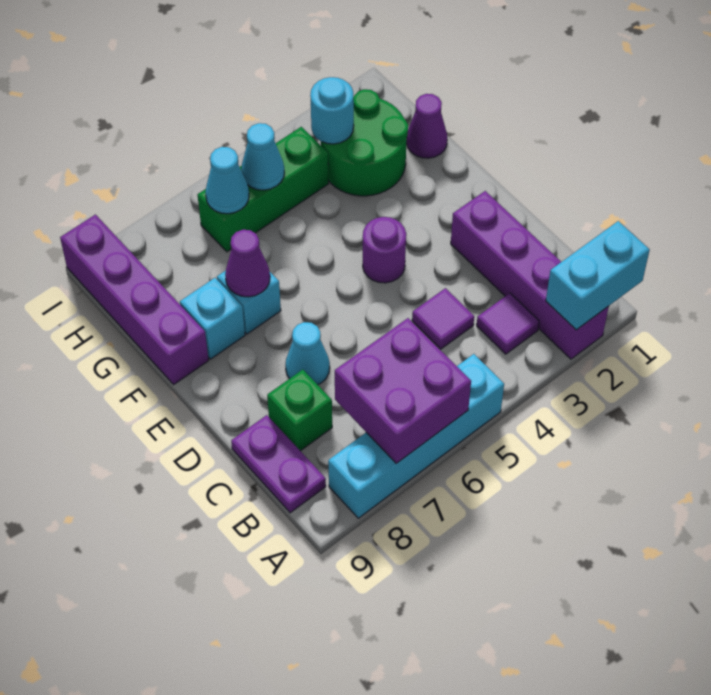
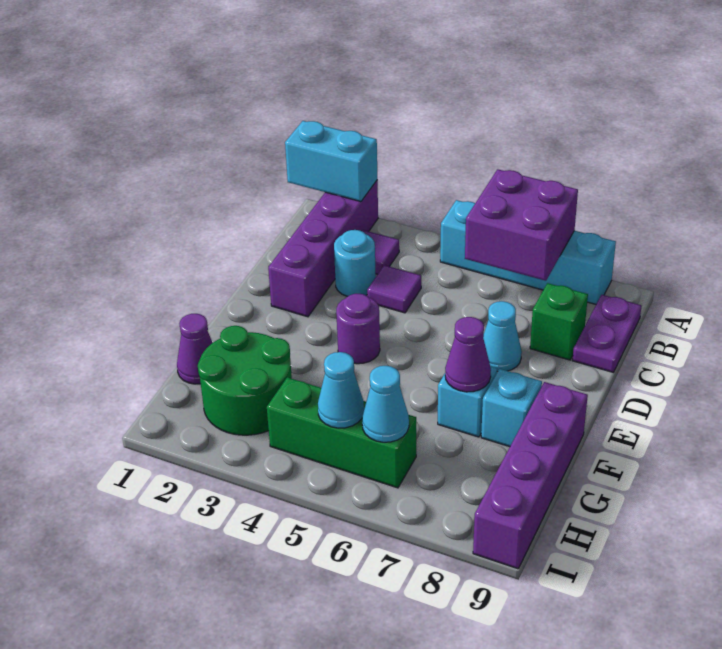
cyan round brick H3 level 2 -> cyan round brick C3 level 1

